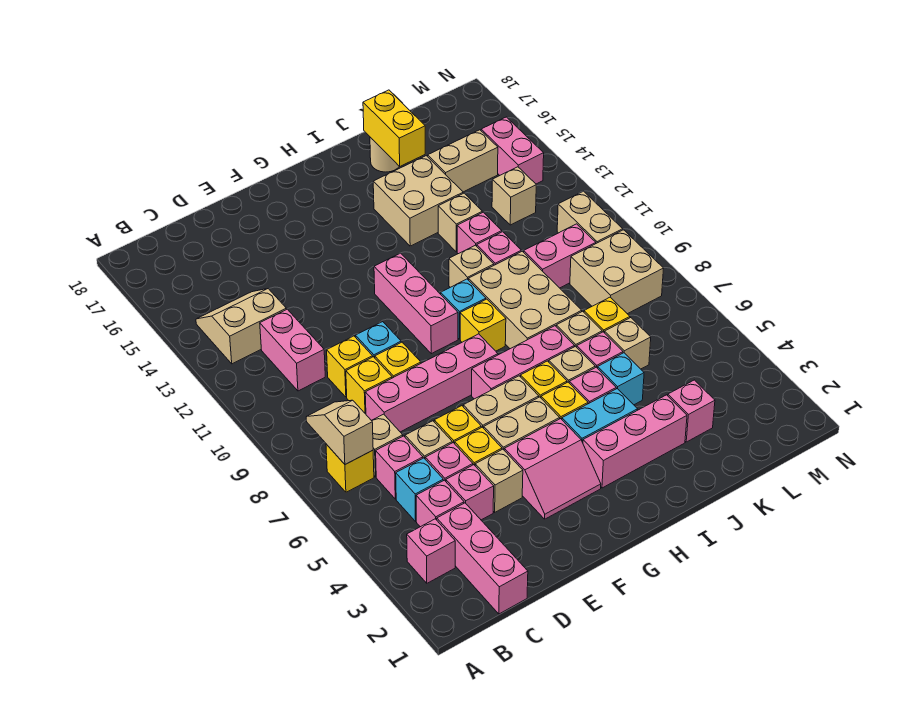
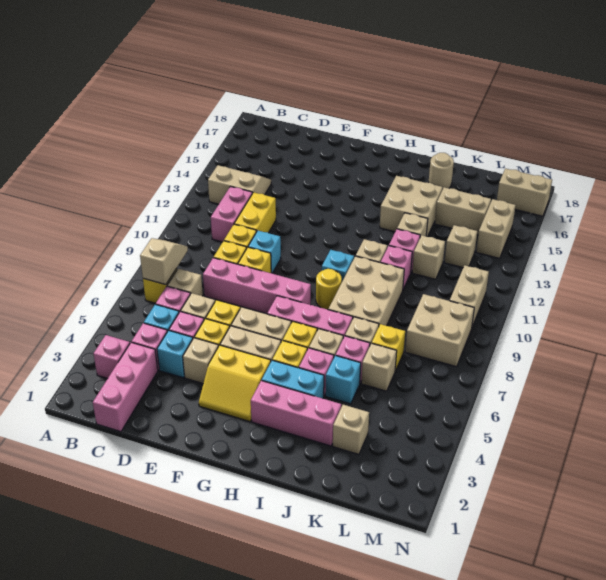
pink brick D4 level 1 -> cyan brick D4 level 1
pink slope F3:G4 level 1 top 4 -> yellow slope F3:G4 level 1 top 4
pink brick G10:G12 level 1 -> none
yellow brick H9 level 1 -> yellow round brick H9 level 1
yellow brick J16:J17 level 2 -> yellow brick D11:D12 level 1
pink brick K3 level 1 -> tan brick K3 level 1
pink brick K10:L10 level 1 -> none
none -> tan brick K12 level 1
pink brick M14:M15 level 1 -> tan brick M14:M15 level 1
none -> tan brick M17:N17 level 1

